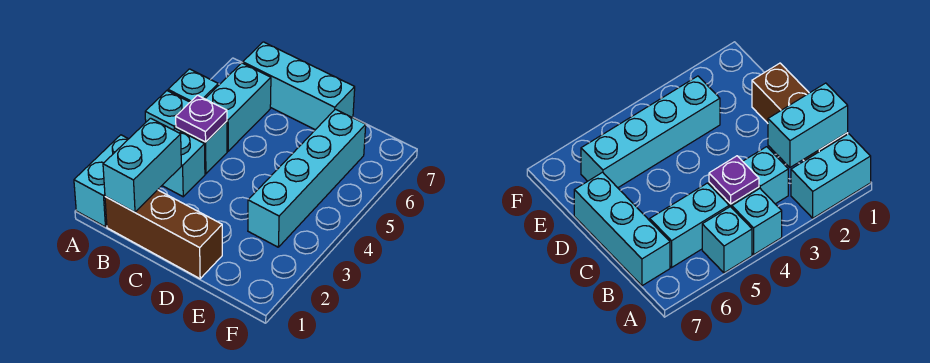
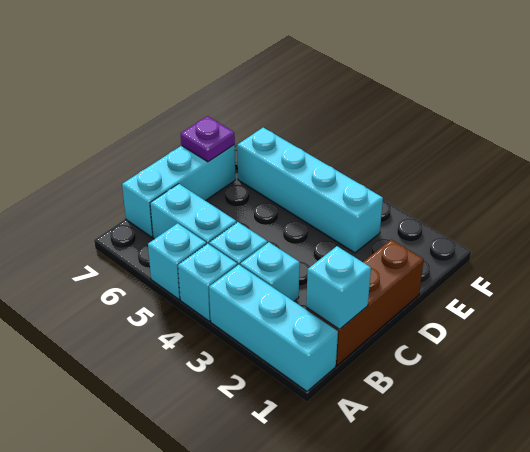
cyan brick A1:A2 level 1 -> cyan brick A1:A3 level 1
cyan brick B1:B2 level 2 -> cyan brick B1 level 2
purple plate B4 level 2 -> purple plate D7 level 2

